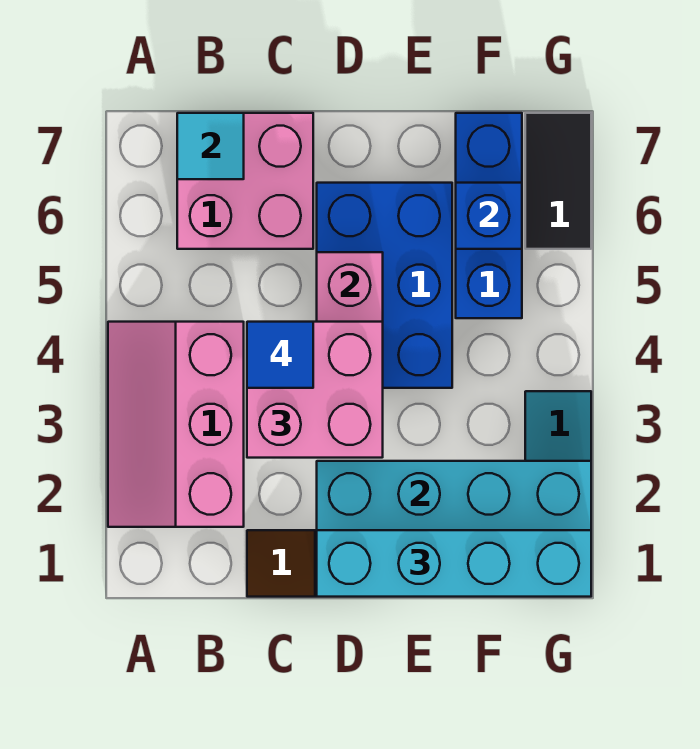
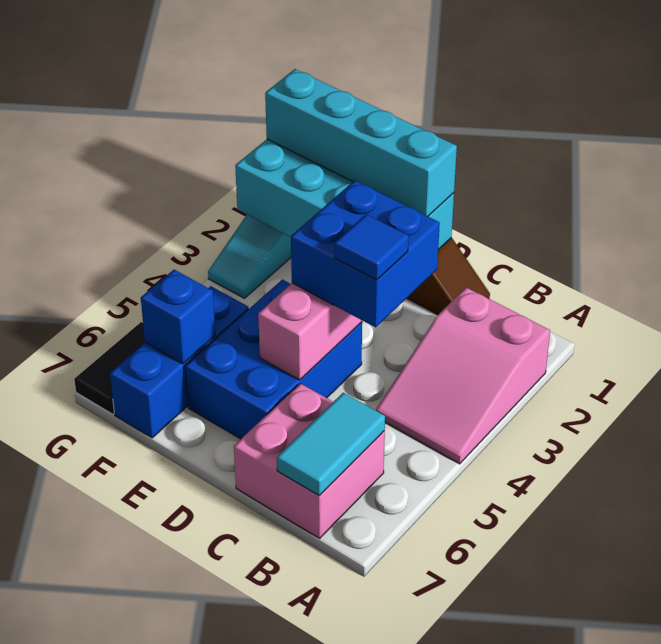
pink slope A2:B4 level 1 top B -> pink slope A2:B4 level 1 top 2
cyan tile B7 level 2 -> cyan tile B6:B7 level 2
pink brick C3:D4 level 3 -> blue brick C3:D4 level 3

